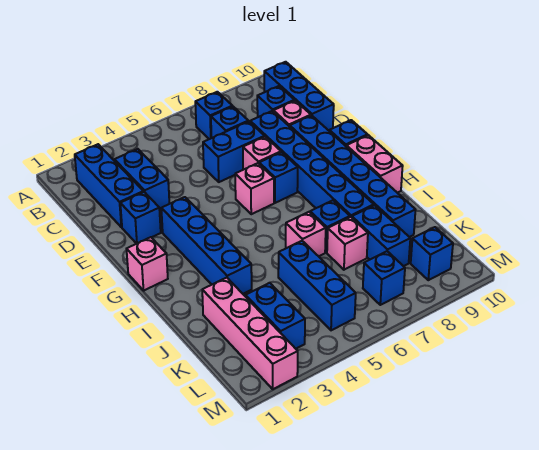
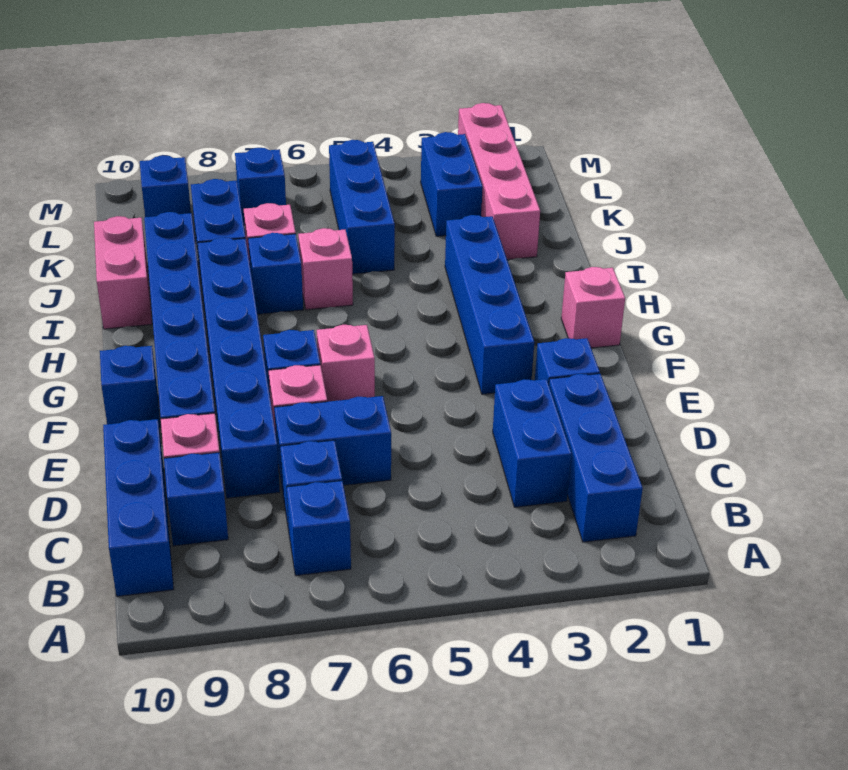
pink brick G10:H10 level 1 -> pink brick I10:J10 level 1

